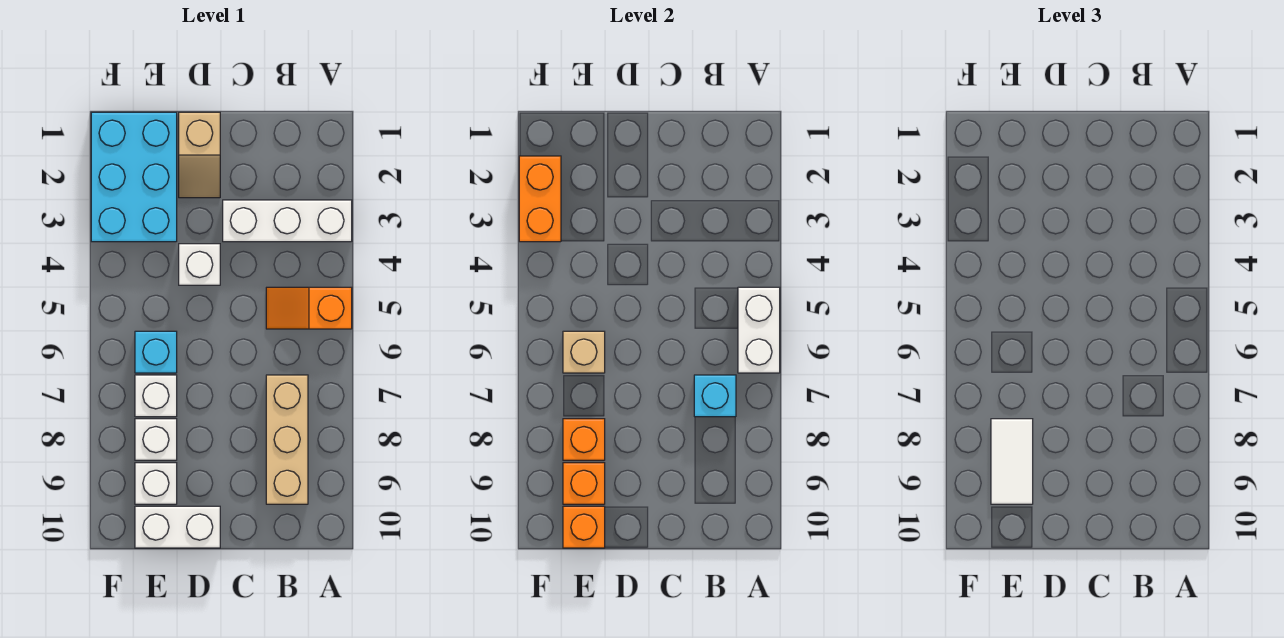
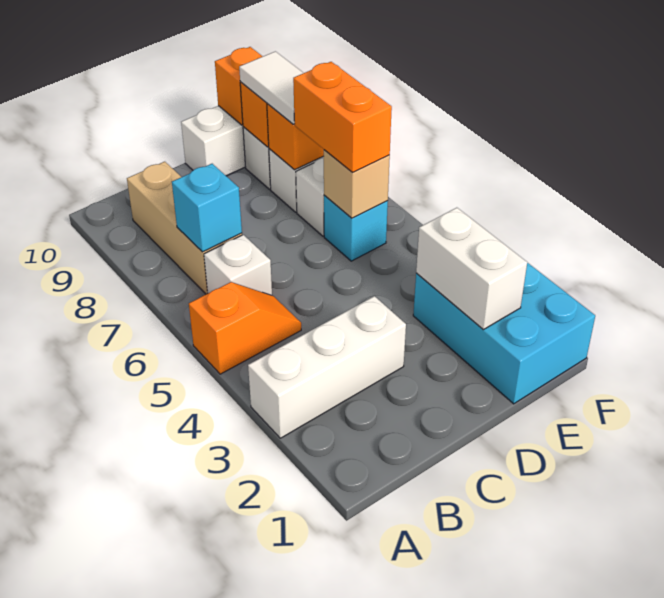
white brick A5:A6 level 2 -> white brick E2:E3 level 2
tan slope D1:D2 level 1 top 1 -> none
white brick D4 level 1 -> white brick B6 level 1
orange brick F2:F3 level 2 -> orange brick E6:E7 level 3

